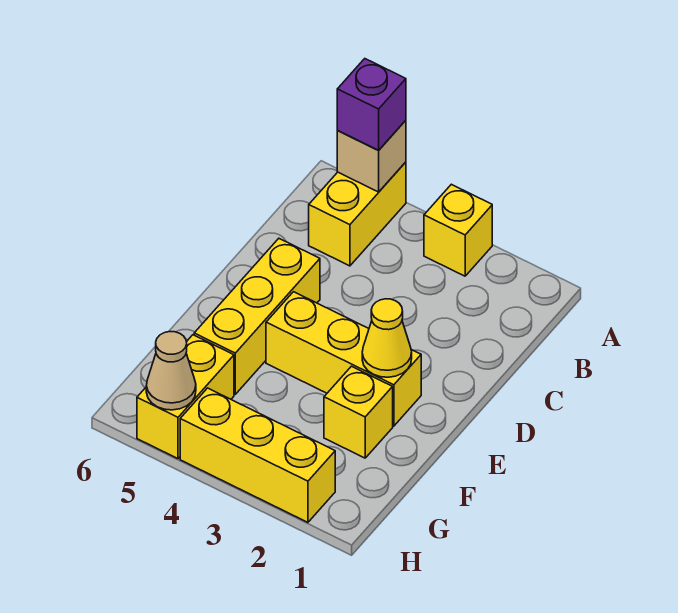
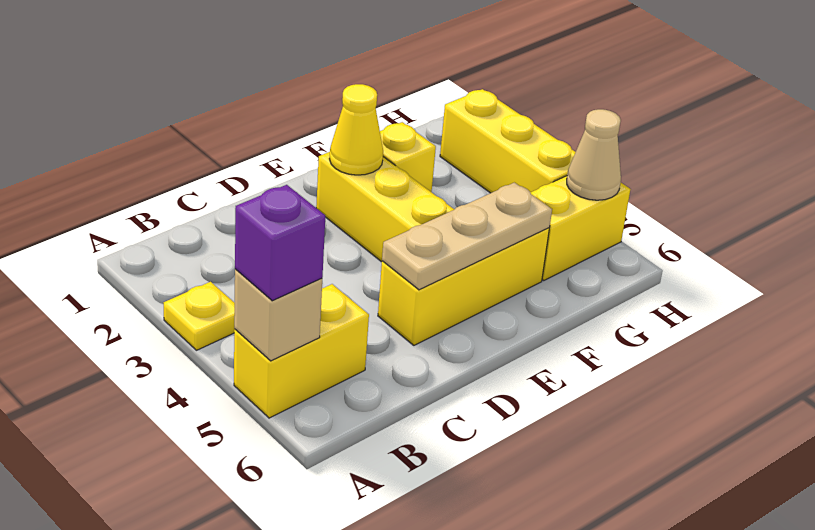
yellow brick A3 level 1 -> yellow plate A3 level 1
none -> tan plate D5:F5 level 2

